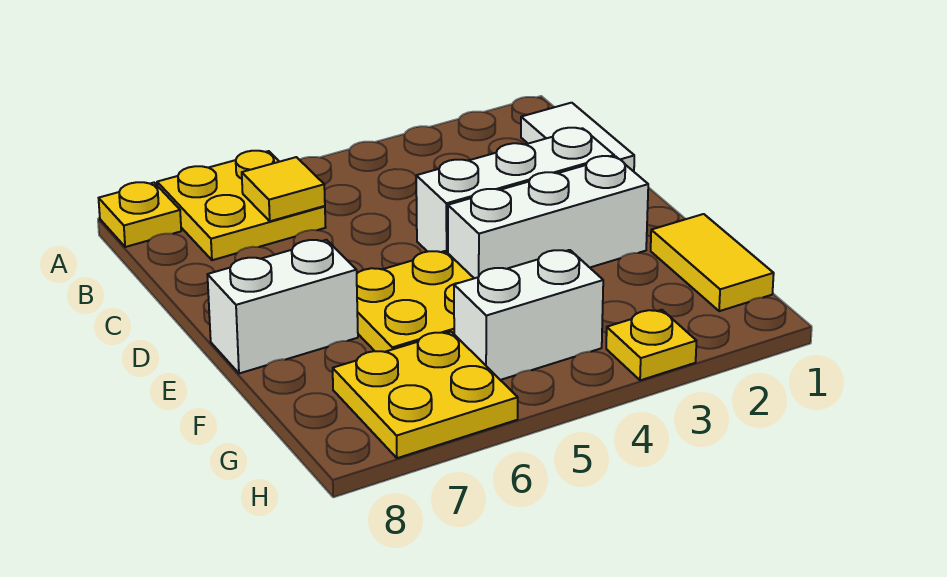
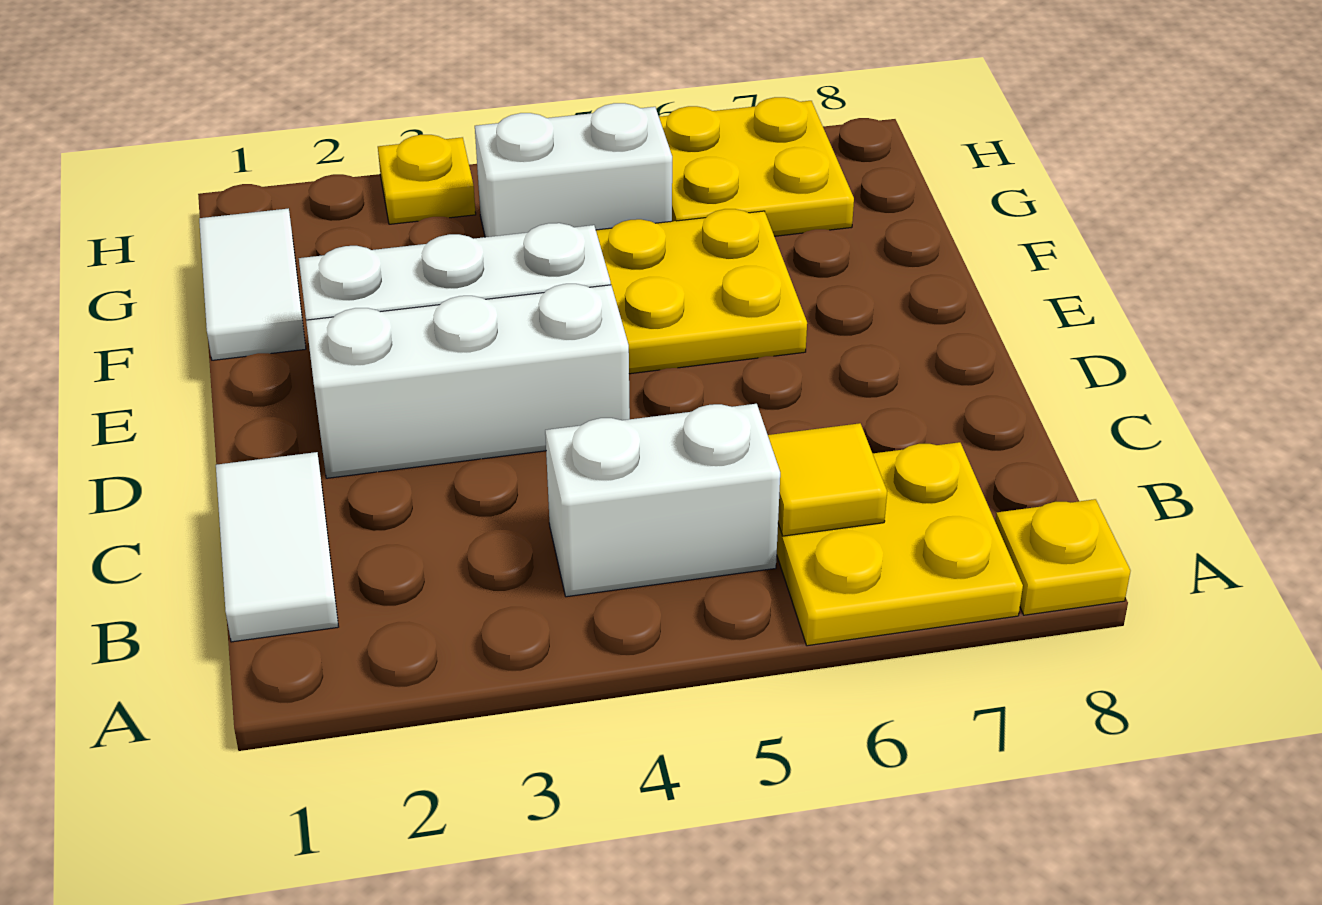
white brick E7:E8 level 1 -> white brick B4:B5 level 1
yellow tile F1:G1 level 1 -> white tile F1:G1 level 1

